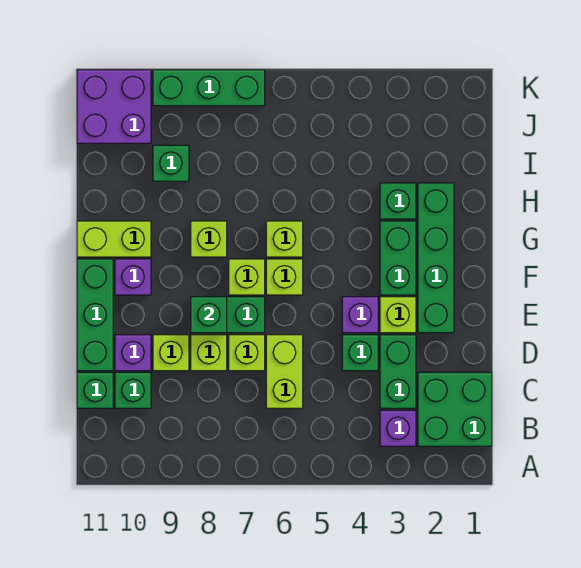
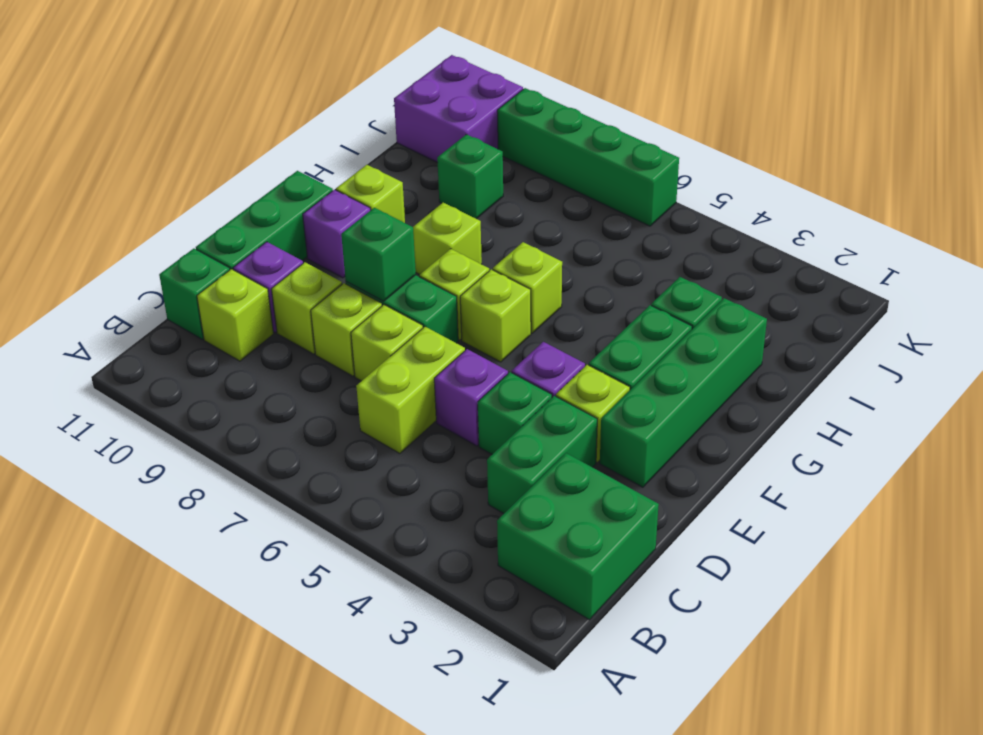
purple brick B3 level 1 -> purple brick D5 level 1
green brick C10 level 1 -> lime brick C10 level 1
lime brick G10:G11 level 1 -> lime brick G10 level 1
green brick K7:K9 level 1 -> green brick K6:K9 level 1

